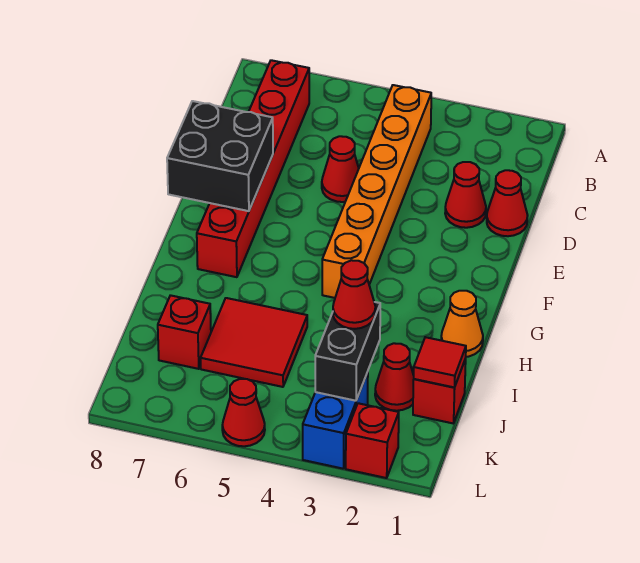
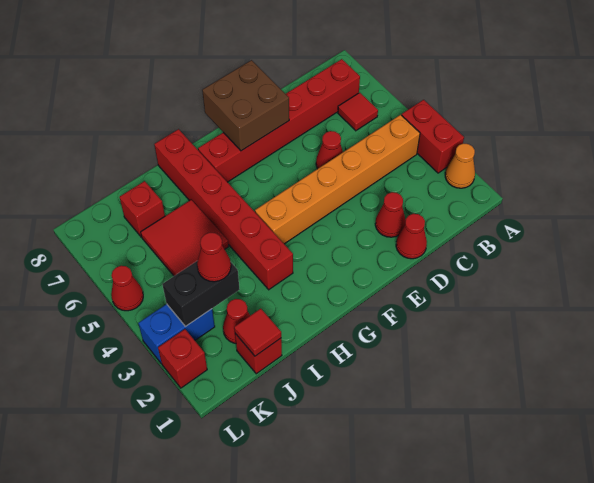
none -> red brick A3:A4 level 1
none -> red tile B6 level 1
black brick E7:F8 level 2 -> brown brick E7:F8 level 2
orange cone H1 level 1 -> orange cone A2 level 1
none -> red brick H3:H8 level 1

